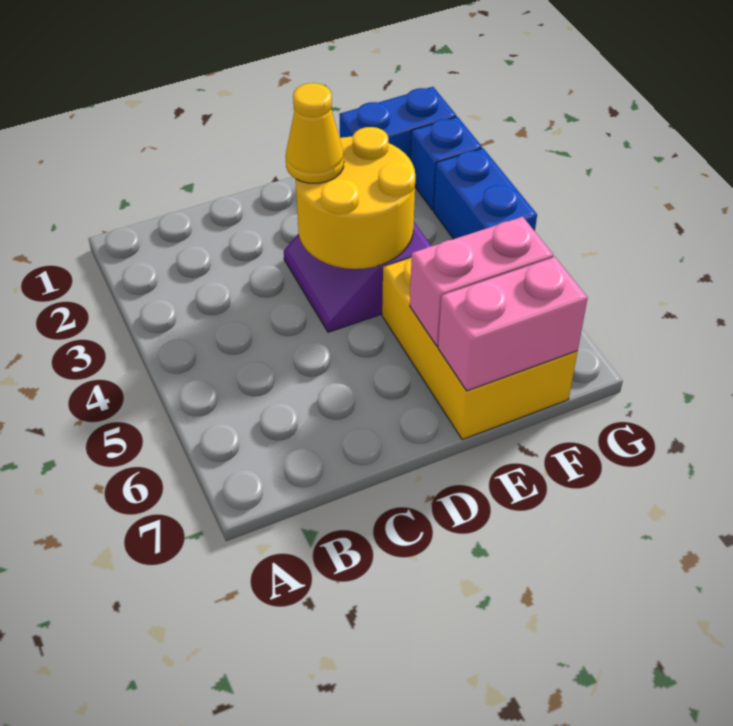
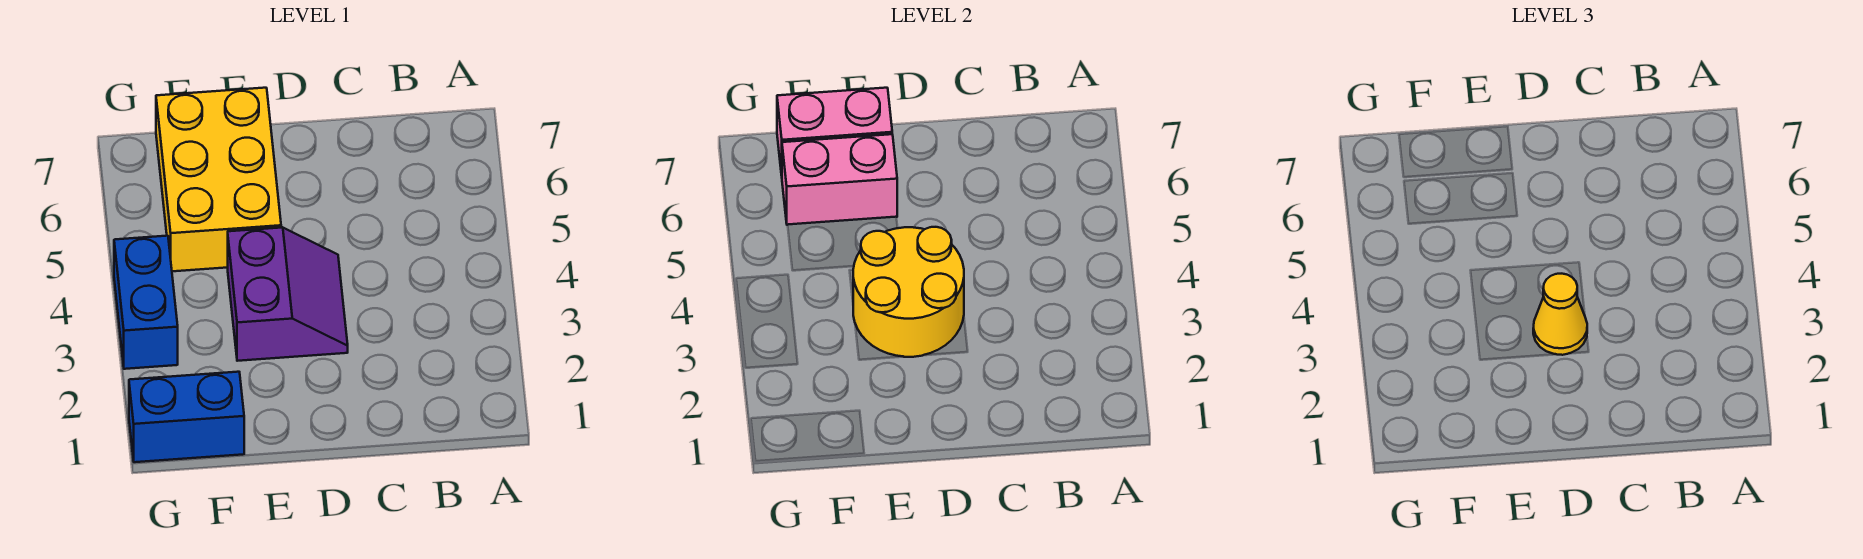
blue brick G2 level 1 -> none

